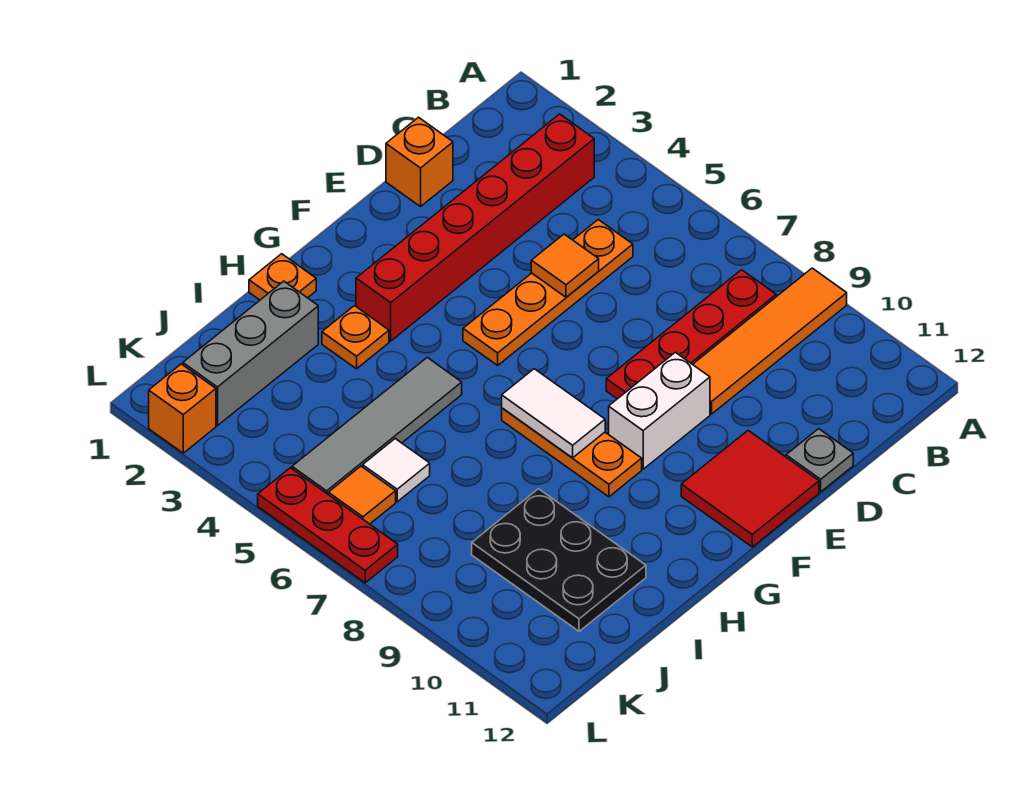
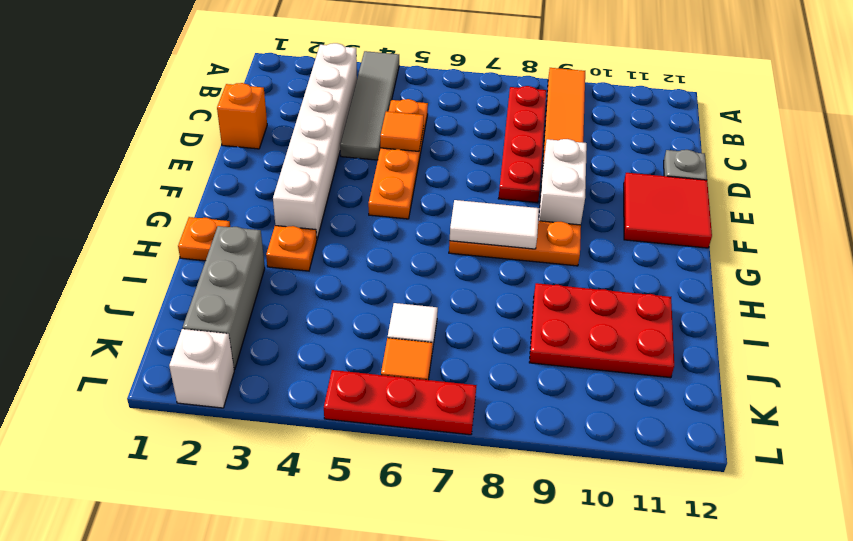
red brick B3:G3 level 1 -> white brick B3:G3 level 1
grey tile H5:K5 level 1 -> grey tile A4:D4 level 1
black plate I9:J11 level 1 -> red plate I9:J11 level 1
orange brick L2 level 1 -> white brick L2 level 1

